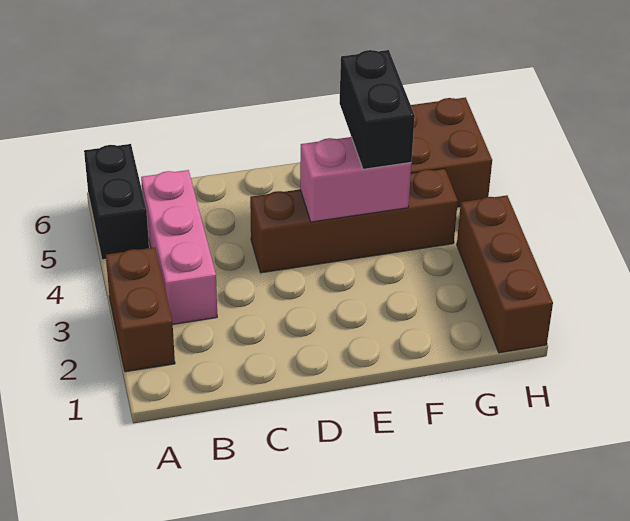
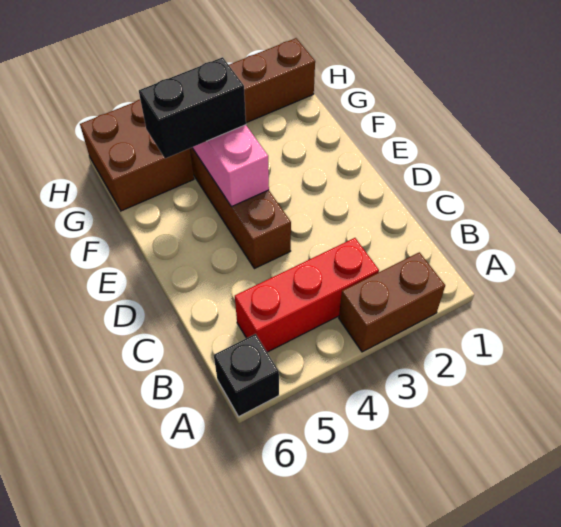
black brick A5:A6 level 1 -> black brick A6 level 1
pink brick B3:B5 level 1 -> red brick B3:B5 level 1

